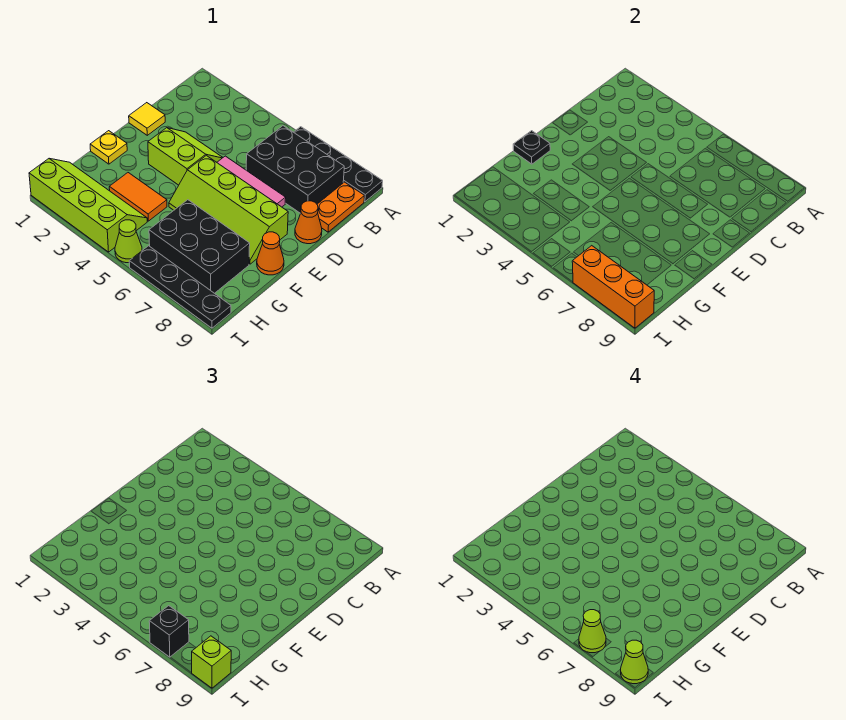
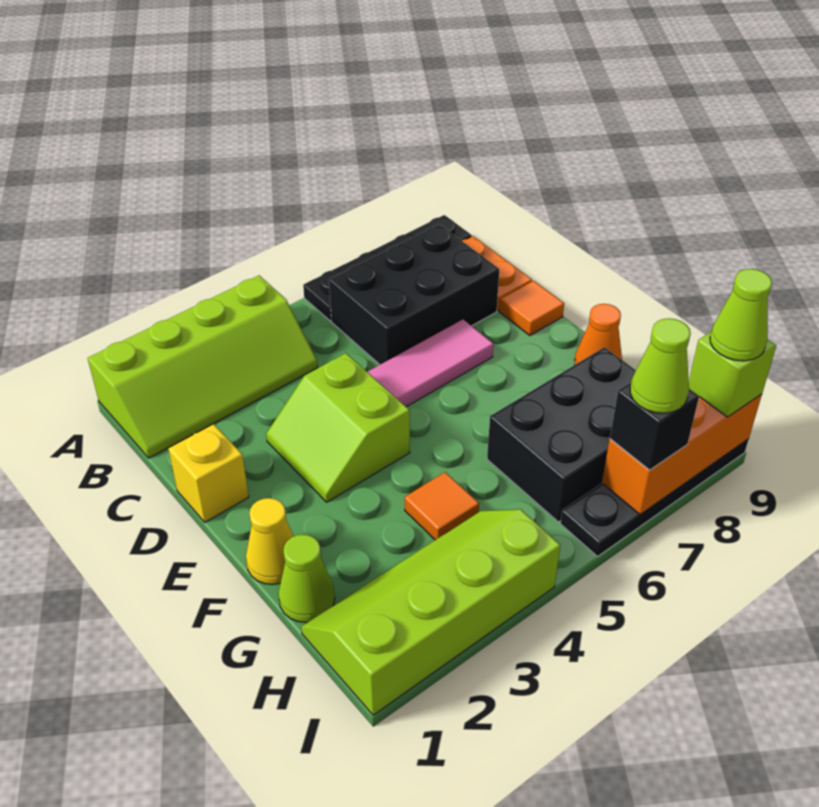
yellow tile D1 level 1 -> yellow brick D1 level 1
lime slope D3:E4 level 1 top E -> lime slope D3:E4 level 1 top 4
orange cone D9 level 1 -> orange tile D9 level 1
lime slope E5:F8 level 1 top E -> lime slope A1:B4 level 1 top A
yellow plate F1 level 1 -> yellow cone F1 level 1
black plate F1 level 2 -> none
orange tile G3:G4 level 1 -> orange tile G4 level 1
lime cone I5 level 1 -> lime cone G1 level 1

